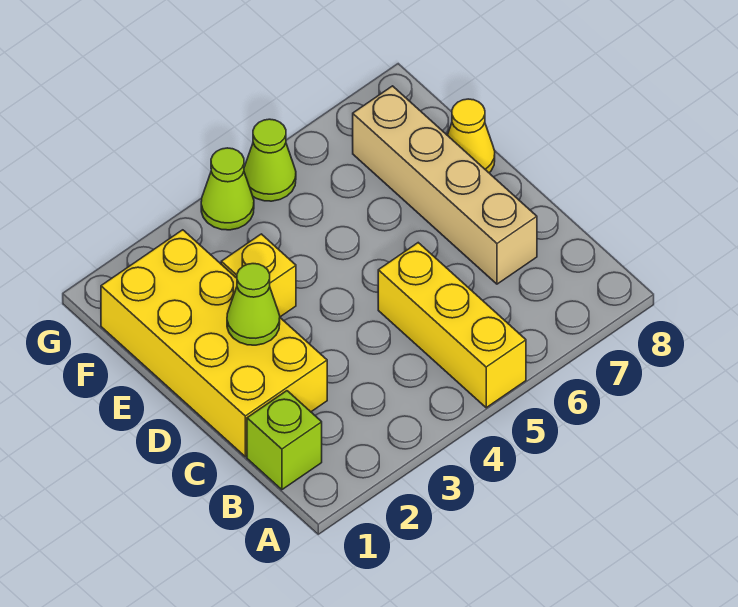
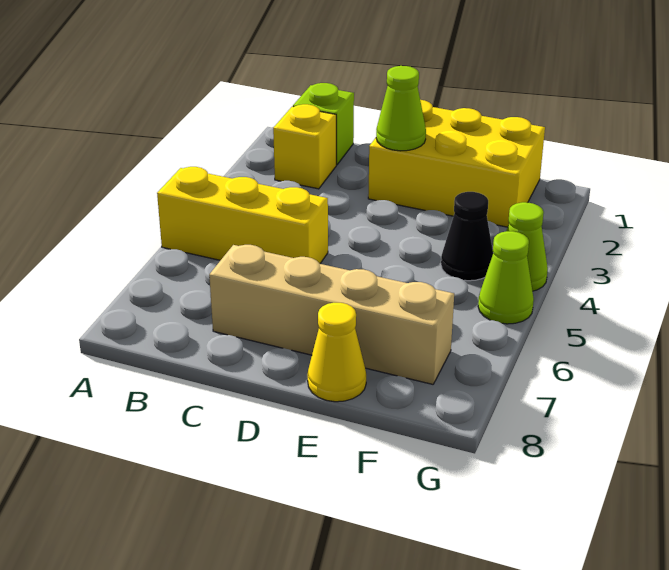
yellow brick C1:F2 level 1 -> yellow brick D1:F2 level 1
yellow brick E3 level 1 -> yellow brick B2 level 1
none -> black cone F4 level 1

